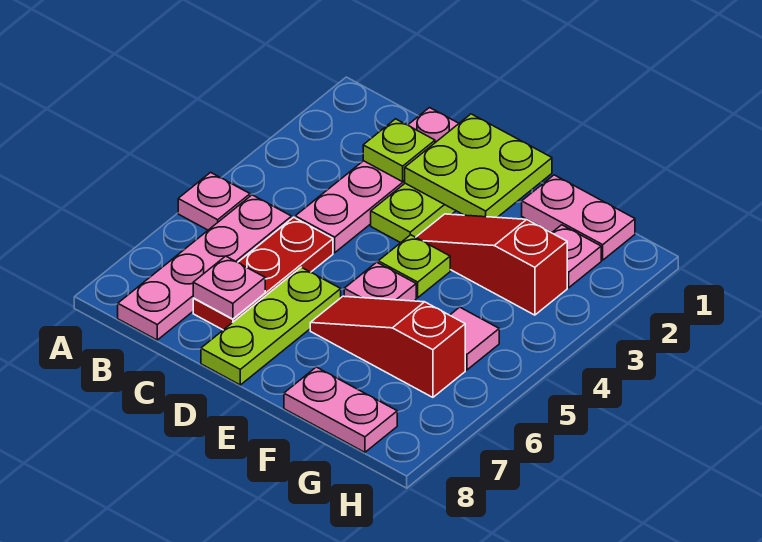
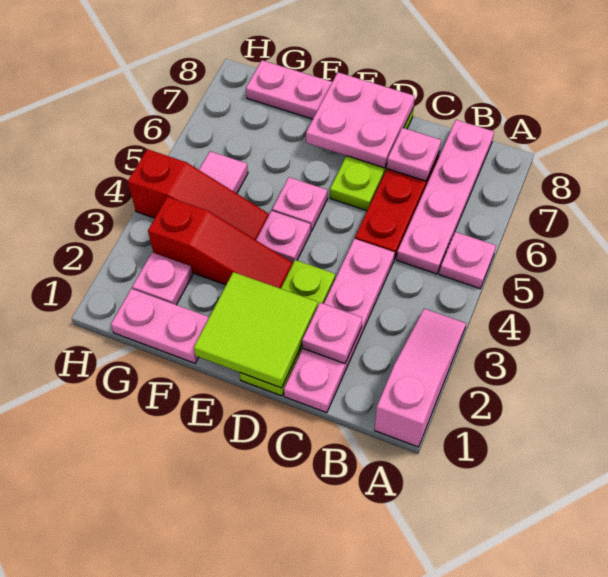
none -> pink slope A1:A3 level 1 top 1
lime plate C2 level 2 -> pink plate C2 level 2
lime plate D1:E2 level 2 -> lime tile D1:E2 level 2
none -> pink plate D7:E8 level 2
lime plate E4 level 1 -> pink plate E4 level 1
red slope E6:G6 level 1 top G -> red slope F4:H4 level 1 top H

